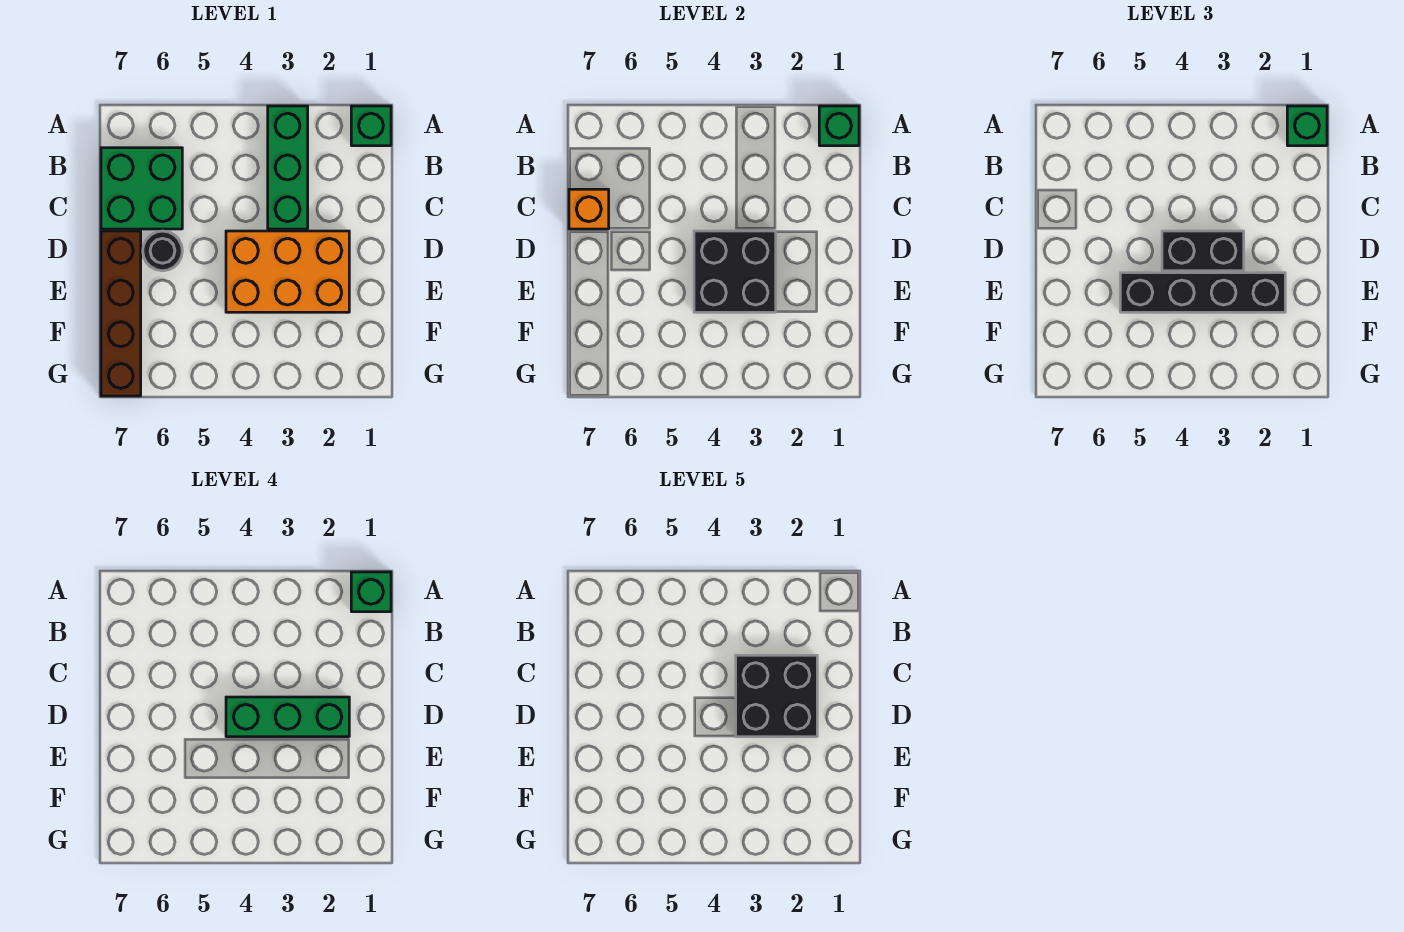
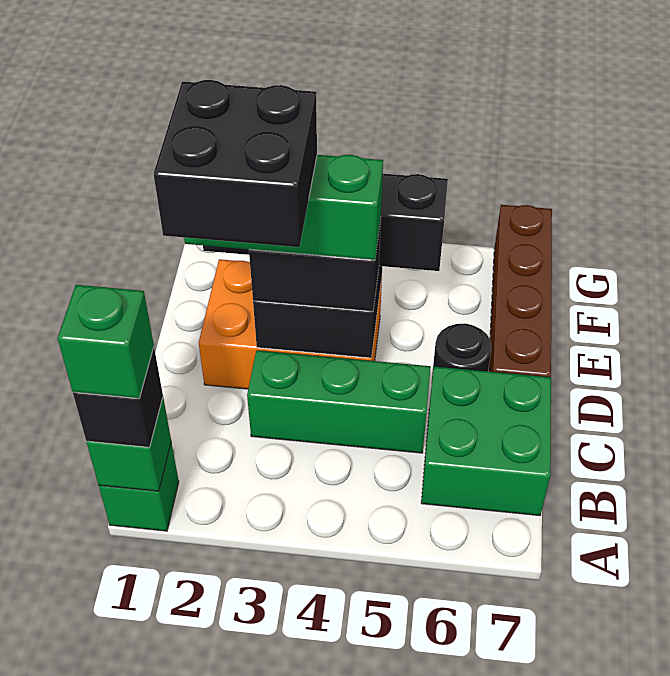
green brick A1 level 3 -> black brick A1 level 3
green brick A3:C3 level 1 -> green brick C3:C5 level 1
orange brick C7 level 2 -> none

